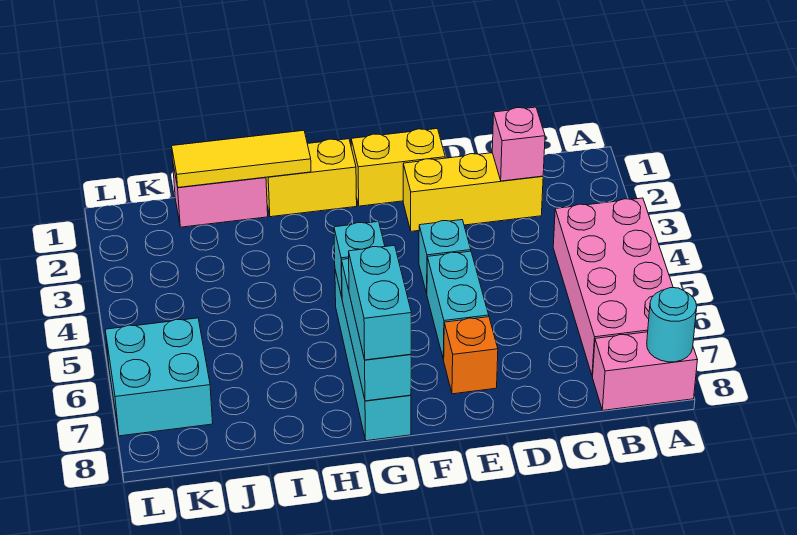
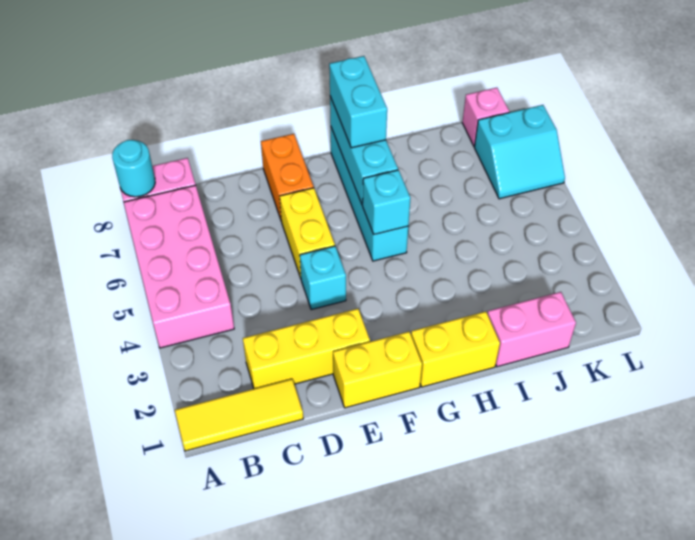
pink brick C2 level 2 -> pink brick K8 level 1
cyan brick E5:E6 level 1 -> yellow brick E5:E6 level 1
orange brick E7 level 1 -> orange brick E7:E8 level 1
yellow tile H1:J1 level 2 -> yellow tile A1:C1 level 1
cyan brick K6:L7 level 1 -> cyan slope K6:L7 level 1 top 7

